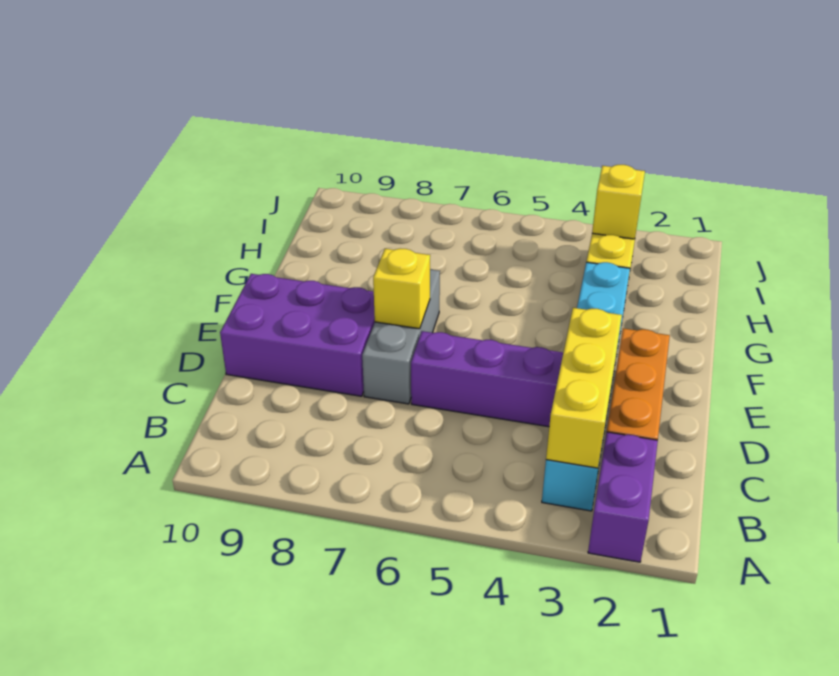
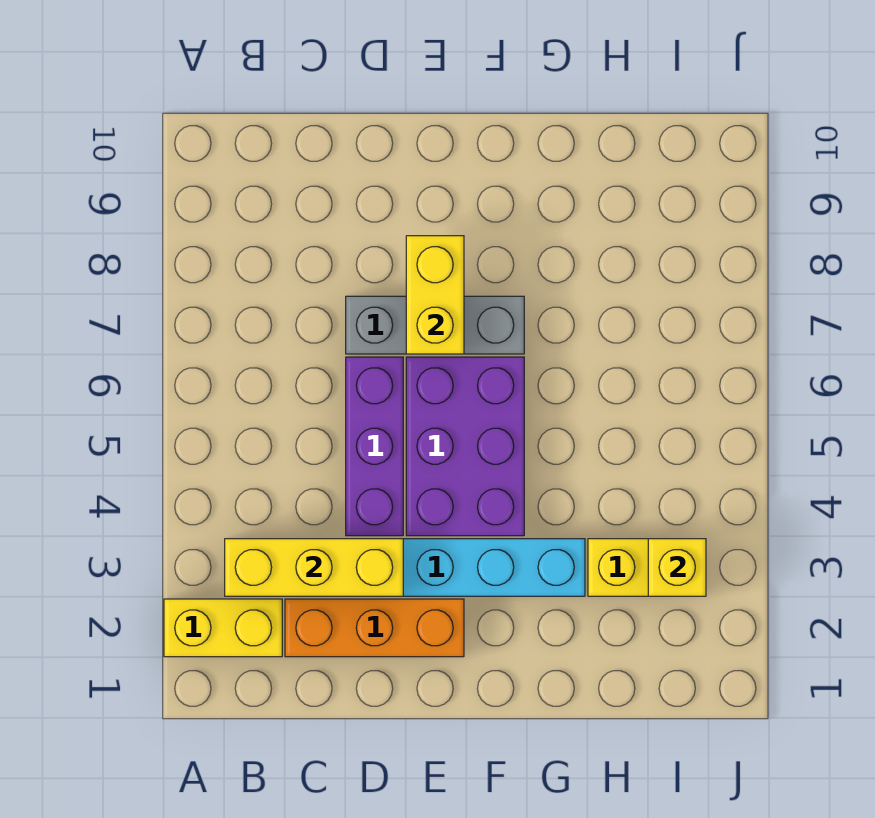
purple brick A2:B2 level 1 -> yellow brick A2:B2 level 1
purple brick D8:E10 level 1 -> purple brick E4:F6 level 1
yellow brick E7 level 2 -> yellow brick E7:E8 level 2

